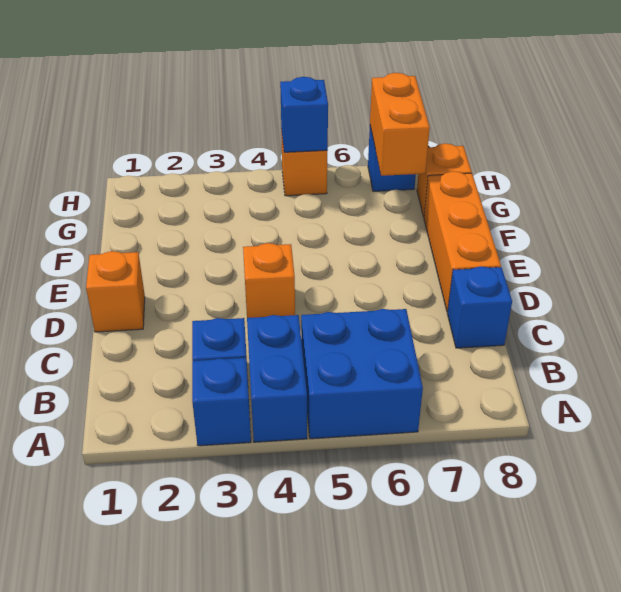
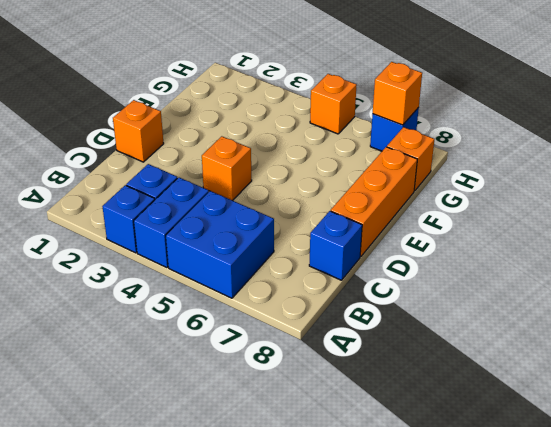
orange brick G7:H7 level 2 -> orange brick H7 level 2
blue brick H5 level 2 -> none

